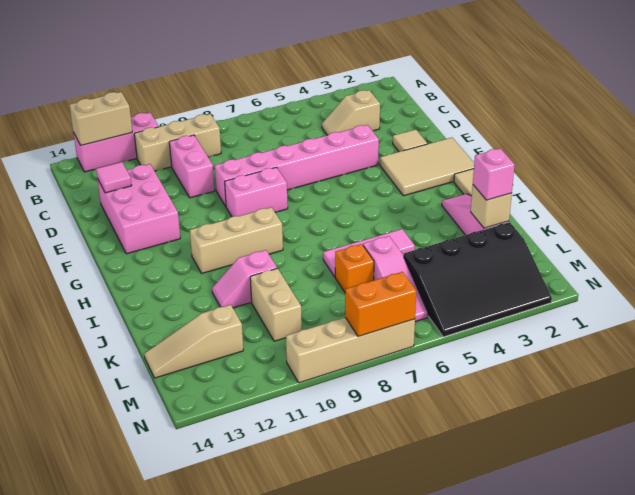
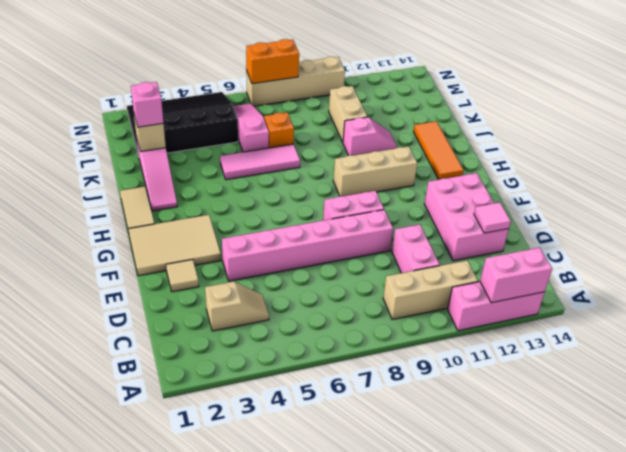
tan brick A12:A13 level 2 -> pink brick A12:A13 level 2
none -> orange tile H13:J13 level 1
tan slope L12:L14 level 1 top 12 -> none

